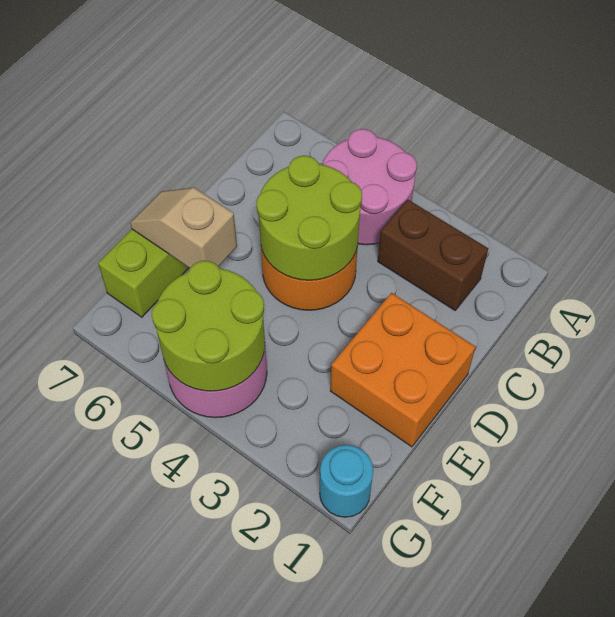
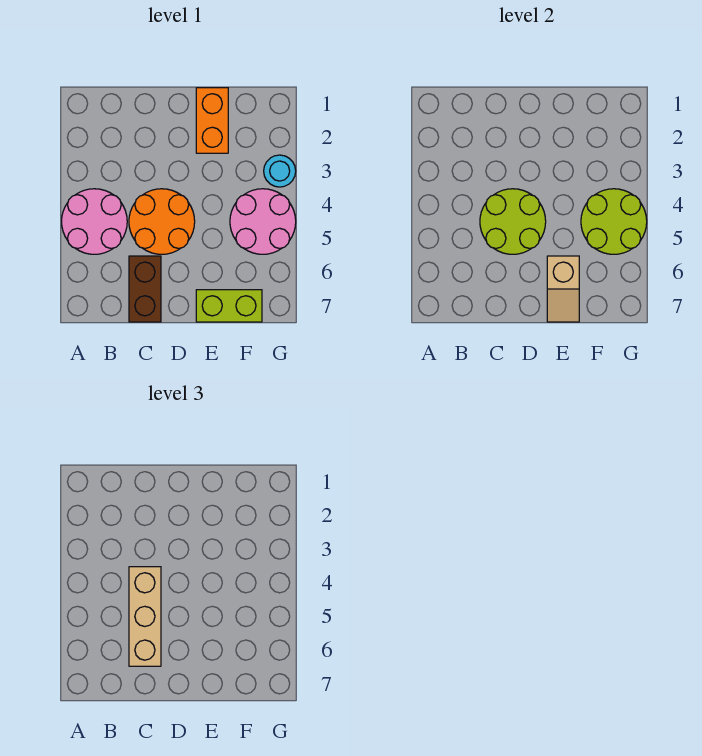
brown brick B2:B3 level 1 -> brown brick C6:C7 level 1
none -> tan brick C4:C6 level 3
orange brick D1:E2 level 1 -> orange brick E1:E2 level 1
cyan round brick G1 level 1 -> cyan round brick G3 level 1

